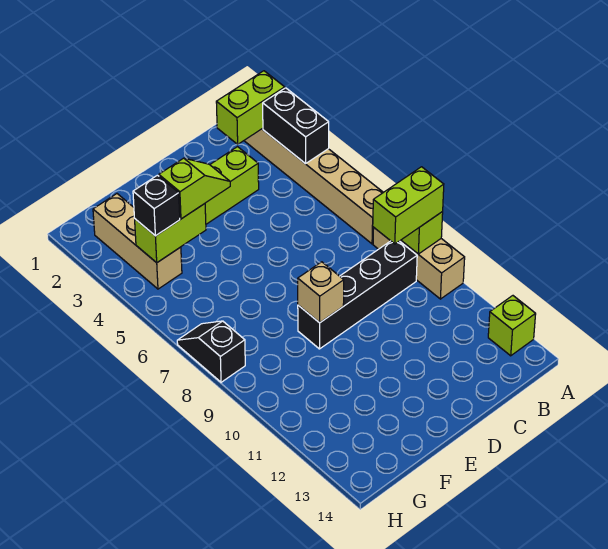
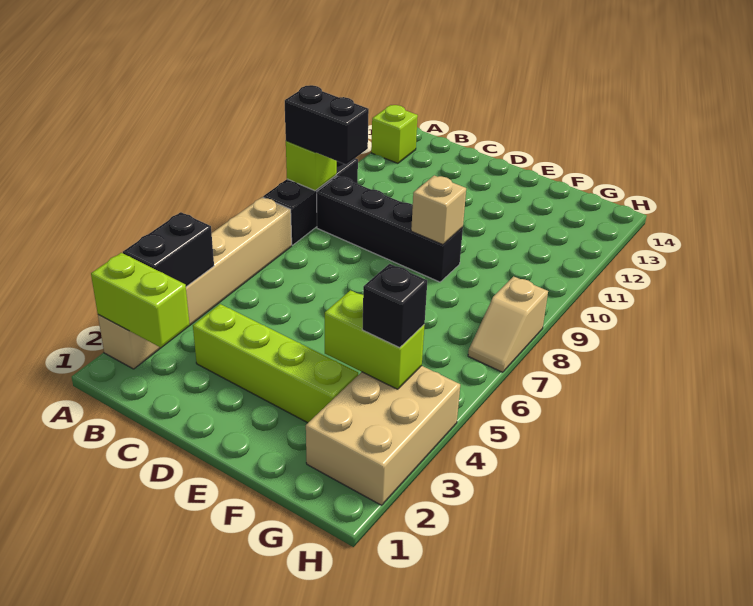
tan brick A8:A10 level 1 -> black brick A8:A10 level 1
lime brick A9:B9 level 3 -> black brick A9:B9 level 3
lime slope E4:F4 level 3 top F -> none
tan brick G2:G4 level 1 -> tan brick G2:H4 level 1
black slope H7:H8 level 1 top 8 -> tan slope H7:H8 level 1 top 8

